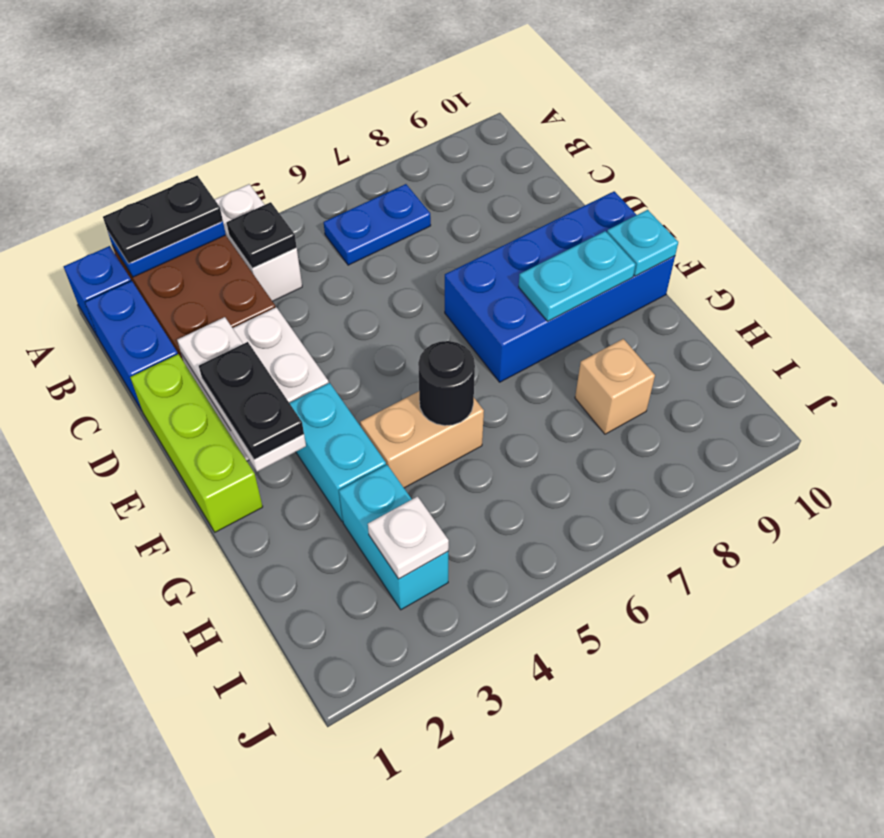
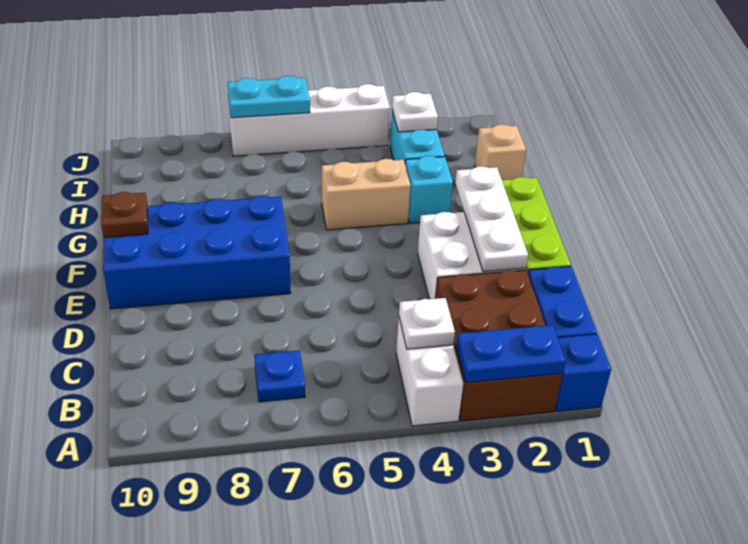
black plate A2:A3 level 3 -> none
black plate B4 level 2 -> white plate B4 level 2
blue plate B6:B7 level 1 -> blue plate B7 level 1
black plate E2:F2 level 3 -> none
cyan brick F3:G3 level 1 -> cyan brick G3 level 1
cyan plate F8:F9 level 2 -> cyan plate J6:J7 level 2
cyan plate F10 level 2 -> brown plate F10 level 2
black round brick G5 level 2 -> none
tan brick H8 level 1 -> tan brick H1 level 1
none -> white brick J4:J7 level 1

